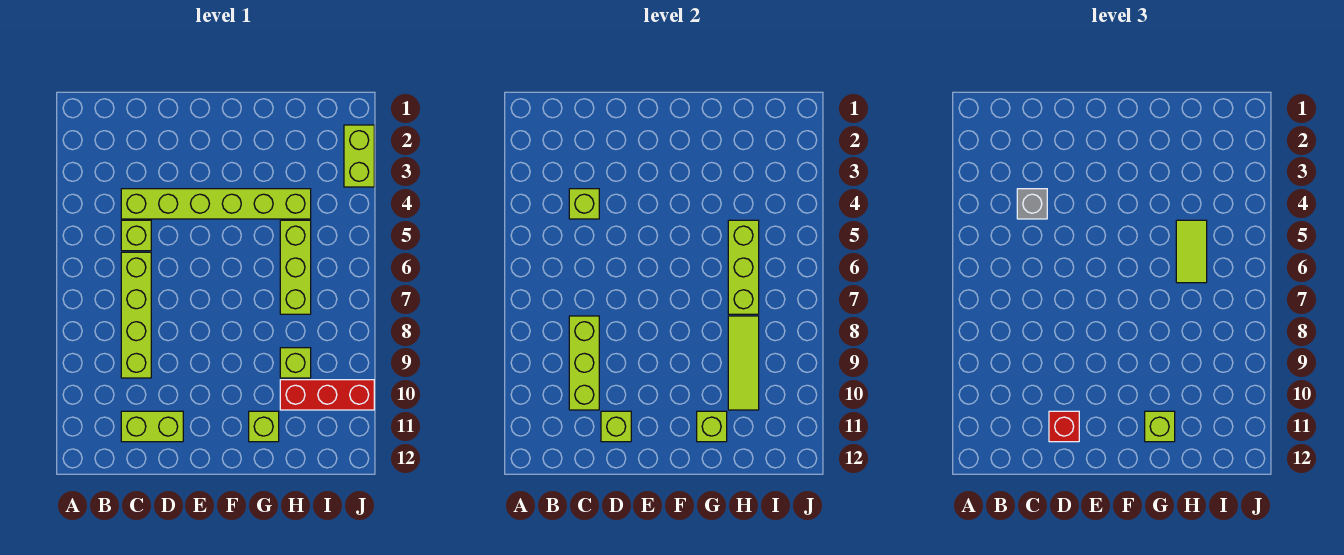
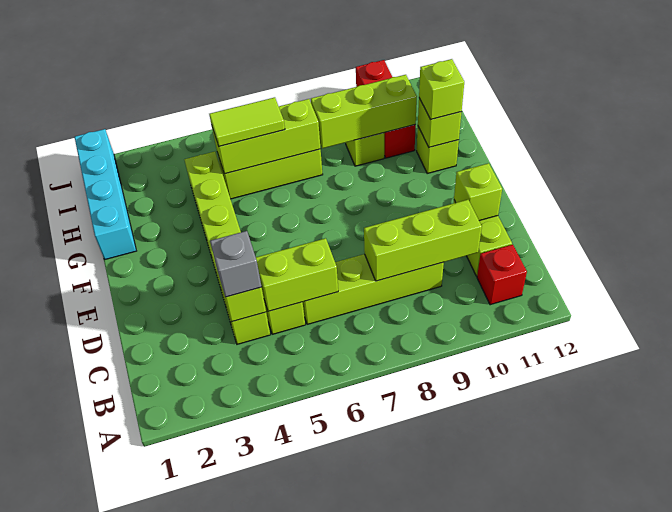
red brick D11 level 3 -> red brick B11 level 1
none -> cyan brick G1:J1 level 1
lime tile H8:H10 level 2 -> lime brick H8:H10 level 2
lime brick J2:J3 level 1 -> lime brick C5:C6 level 2

